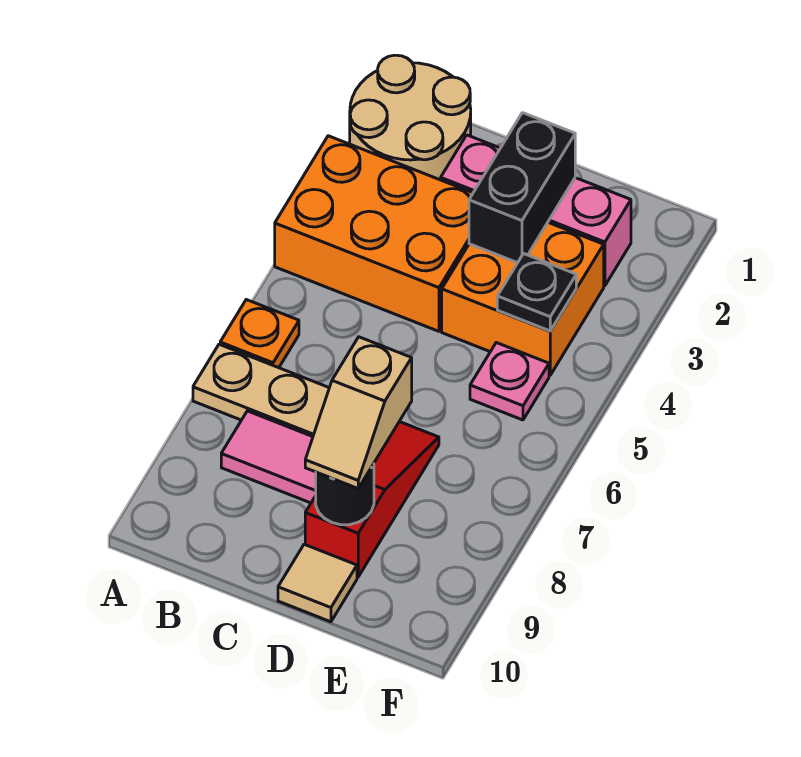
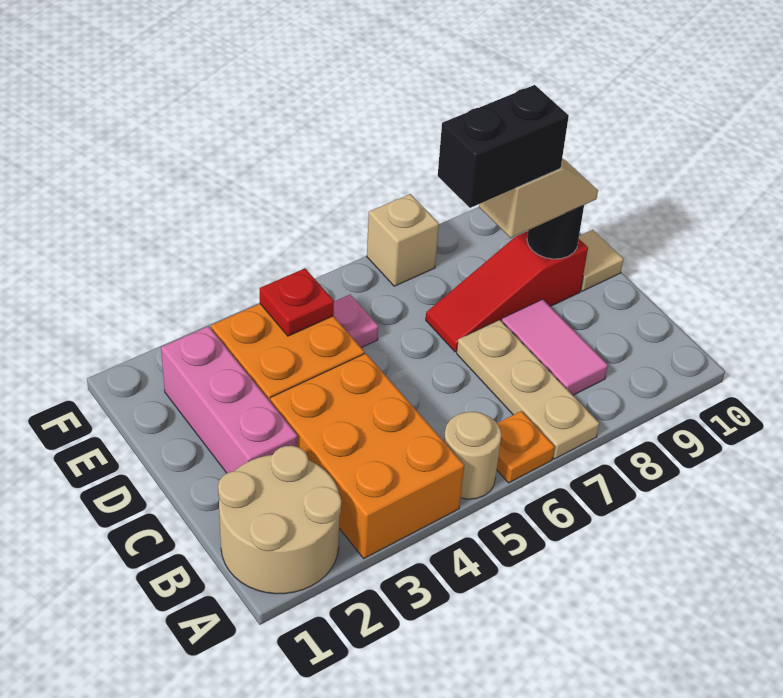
none -> tan round brick A5 level 1
black brick D2:D3 level 2 -> black brick D7:D8 level 4
black plate E4 level 2 -> red plate E4 level 2
none -> tan brick F7 level 1

